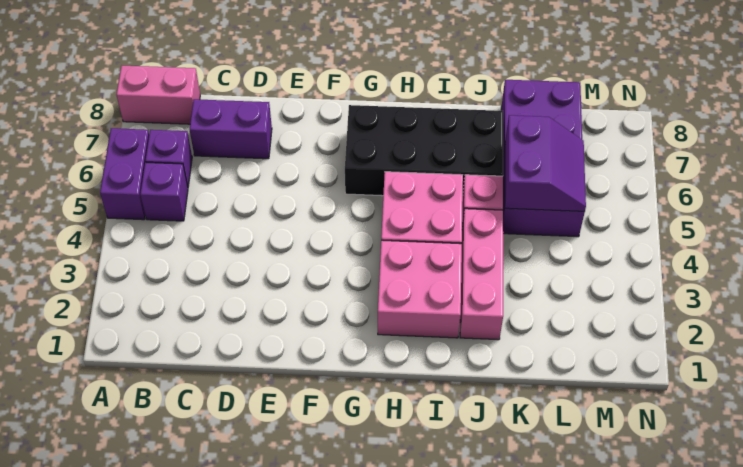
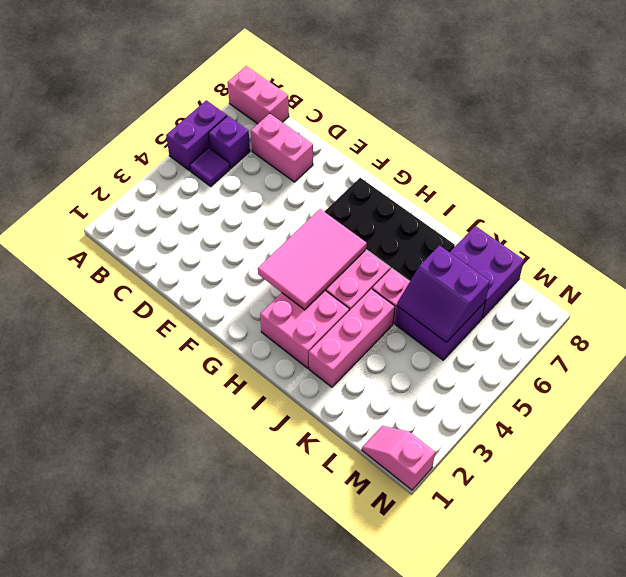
purple brick B5 level 1 -> purple tile B5 level 1
purple brick C7:D7 level 1 -> pink brick C7:D7 level 1
none -> pink tile G3:H5 level 2
purple slope K5:L6 level 2 top K -> purple slope K5:L6 level 2 top 6
none -> pink slope M1:N1 level 1 top N

